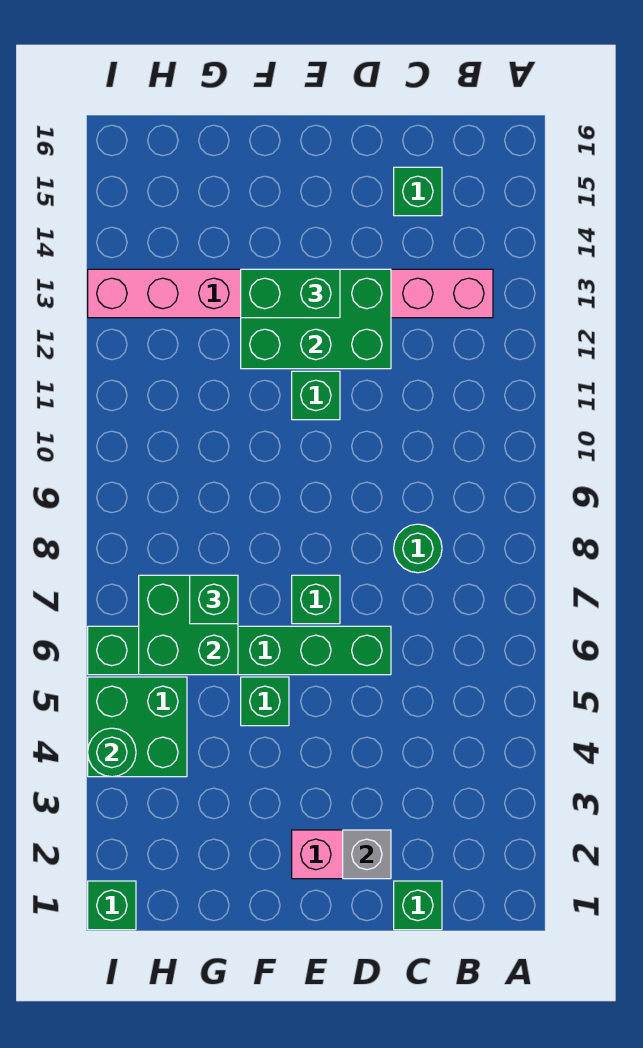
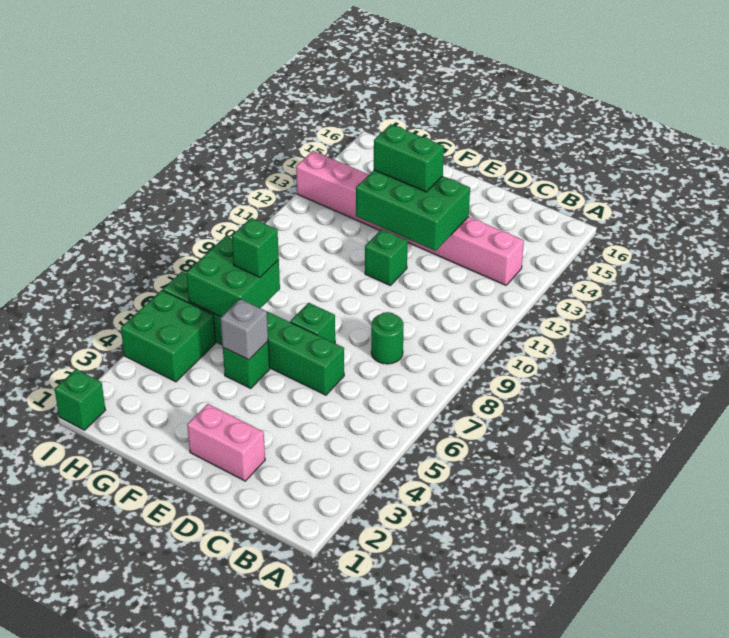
green brick C1 level 1 -> none
green brick C15 level 1 -> none
grey brick D2 level 2 -> grey brick F5 level 2
green round brick I4 level 2 -> none

